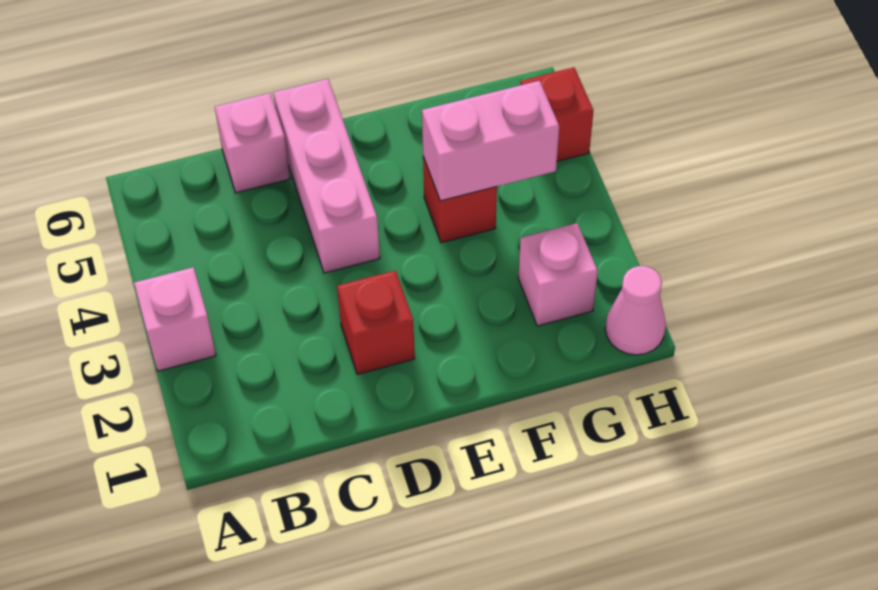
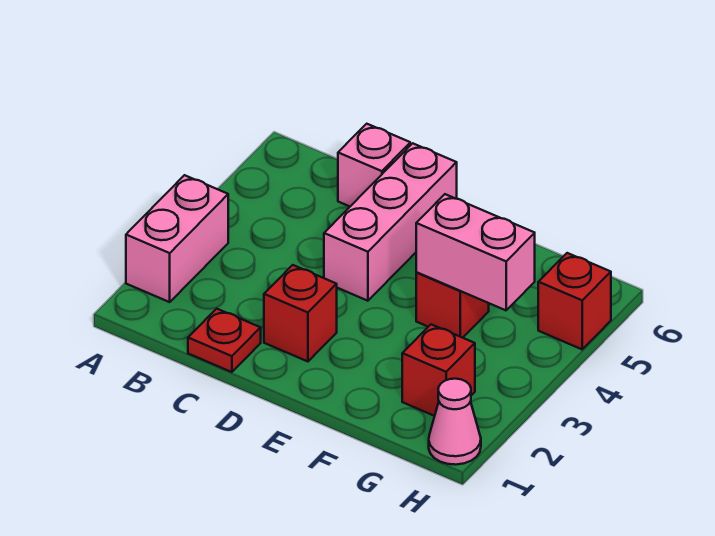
pink brick A3 level 1 -> pink brick A2:A3 level 1
none -> red plate C1 level 1
pink brick G2 level 1 -> red brick G2 level 1

